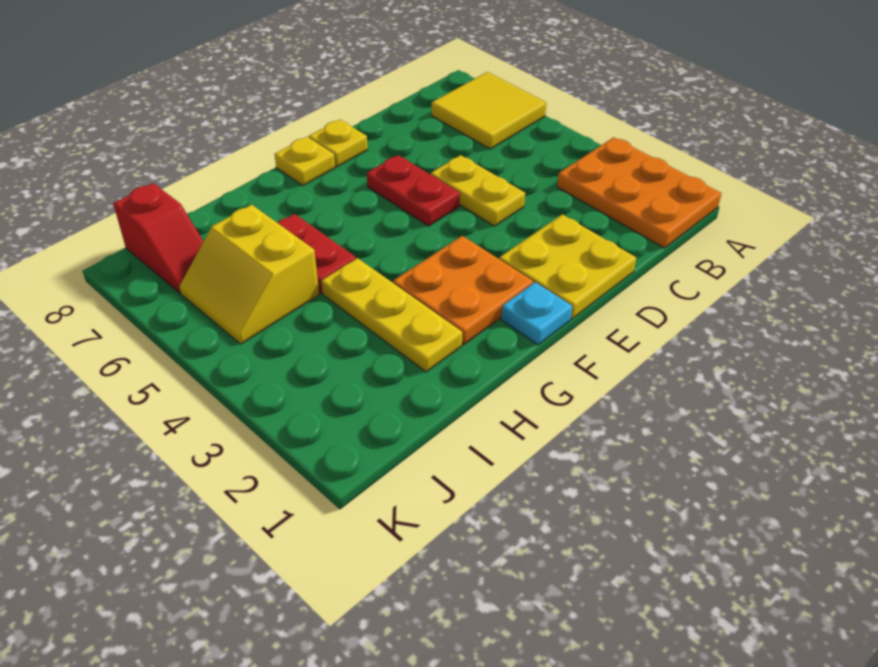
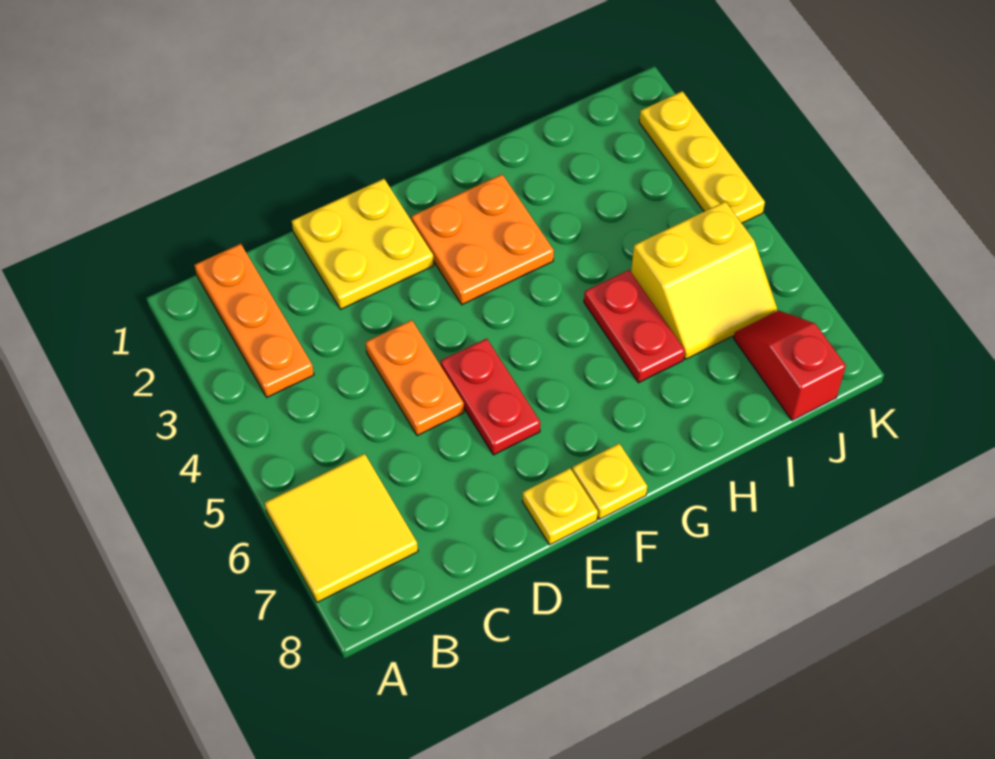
orange plate A1:B3 level 1 -> orange plate B1:B3 level 1
yellow plate D4:D5 level 1 -> orange plate D4:D5 level 1
cyan plate F1 level 1 -> none
yellow plate H2:H4 level 1 -> yellow plate K2:K4 level 1
yellow slope I5:J6 level 1 top I -> yellow slope I5:J6 level 1 top 5

